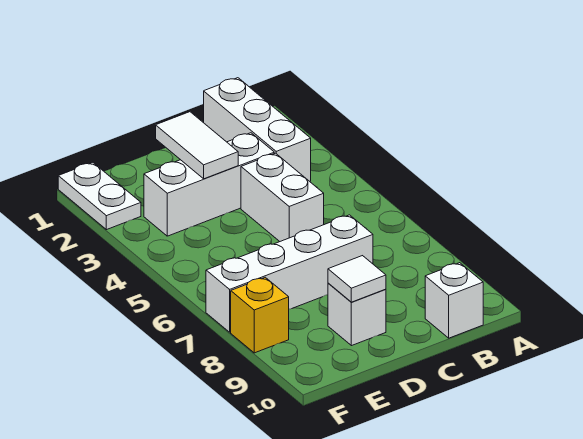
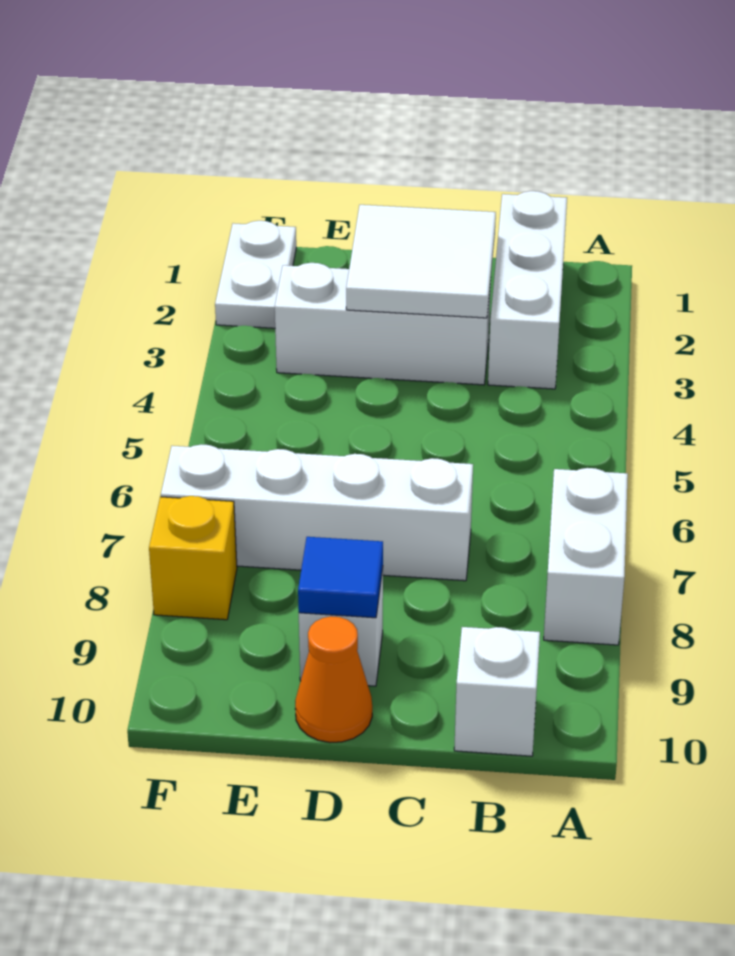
white brick C4:C5 level 1 -> white brick A7:A8 level 1
white tile D2:D3 level 2 -> white tile C2:D3 level 2
white tile D9 level 2 -> blue tile D9 level 2
none -> orange cone D10 level 1

